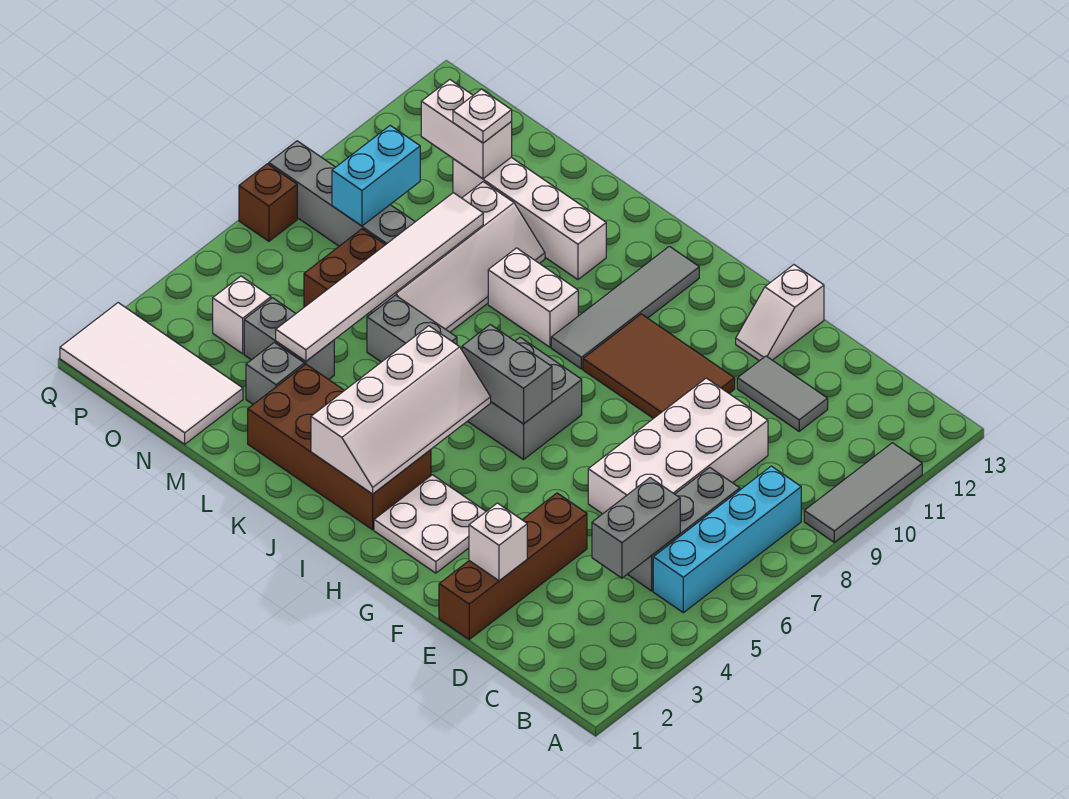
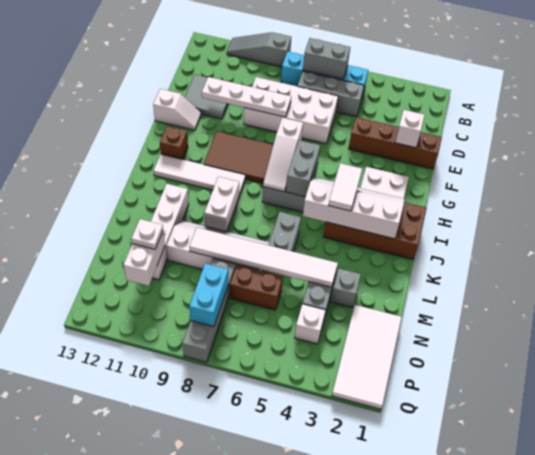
grey tile A9:A11 level 1 -> grey slope A9:A11 level 1 top 9
grey brick C4:C5 level 2 -> grey brick B6:B7 level 2
grey tile D11:E11 level 1 -> grey tile D11:E12 level 1
none -> white plate E8:E11 level 2
brown tile F9:H10 level 1 -> brown tile G8:H10 level 1
none -> white slope G7:I7 level 2 top G
brown brick I2:L3 level 1 -> brown brick I1:J4 level 1
none -> white tile I4:J4 level 3
grey tile I9:I12 level 1 -> white tile I9:I12 level 1
cyan brick O8:O9 level 2 -> cyan brick O8:P8 level 2
brown brick Q7 level 1 -> brown brick H12 level 1

